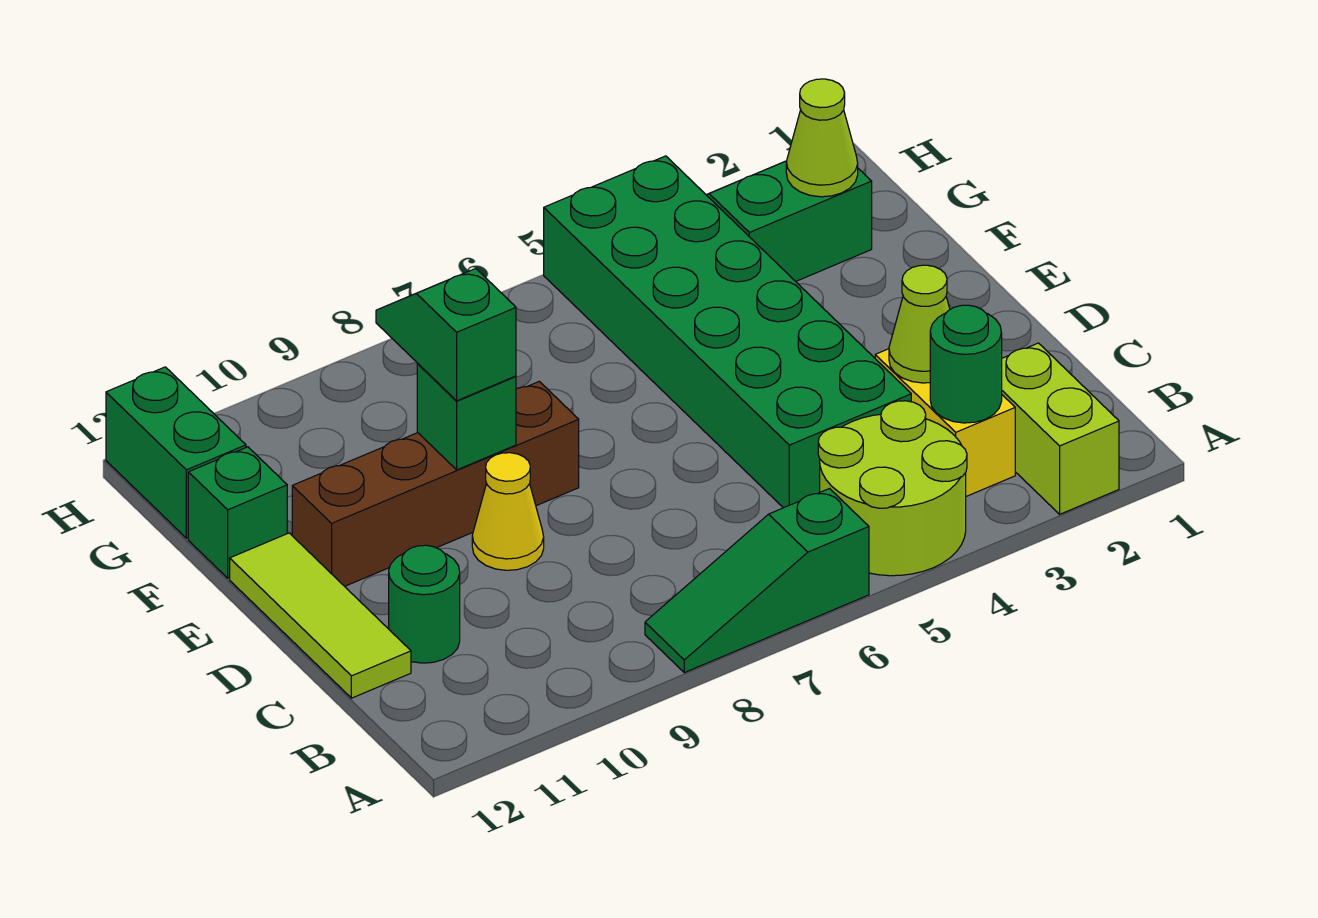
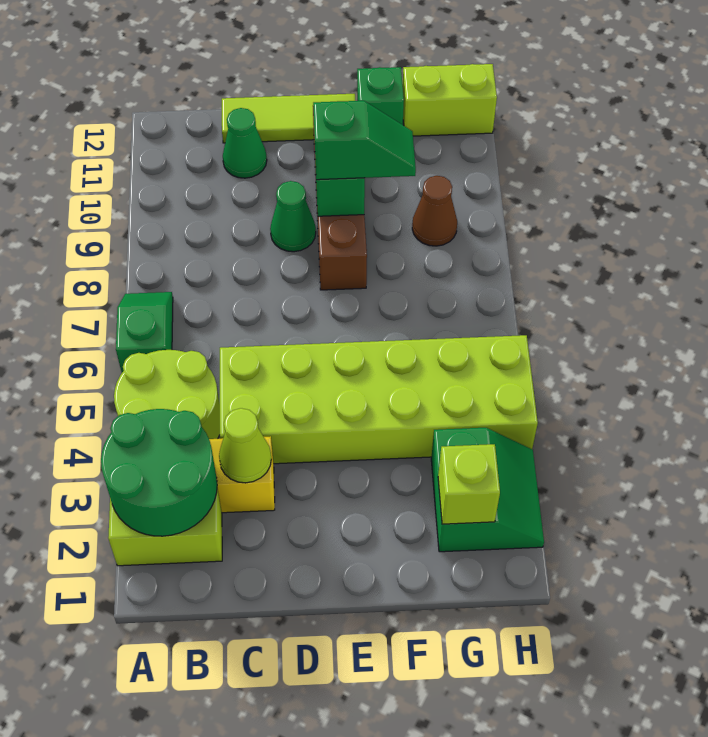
green slope A6:A8 level 1 top 6 -> green slope A6:A7 level 1 top 6
green round brick B3 level 2 -> green round brick A2:B3 level 2
green brick C4:H5 level 1 -> lime brick C4:H5 level 1
green round brick C11 level 1 -> green cone C11 level 1
yellow cone D9 level 1 -> green cone D9 level 1
lime cone G2 level 2 -> lime brick G2 level 2
none -> brown cone G9 level 1
green brick G12:H12 level 1 -> lime brick G12:H12 level 1

